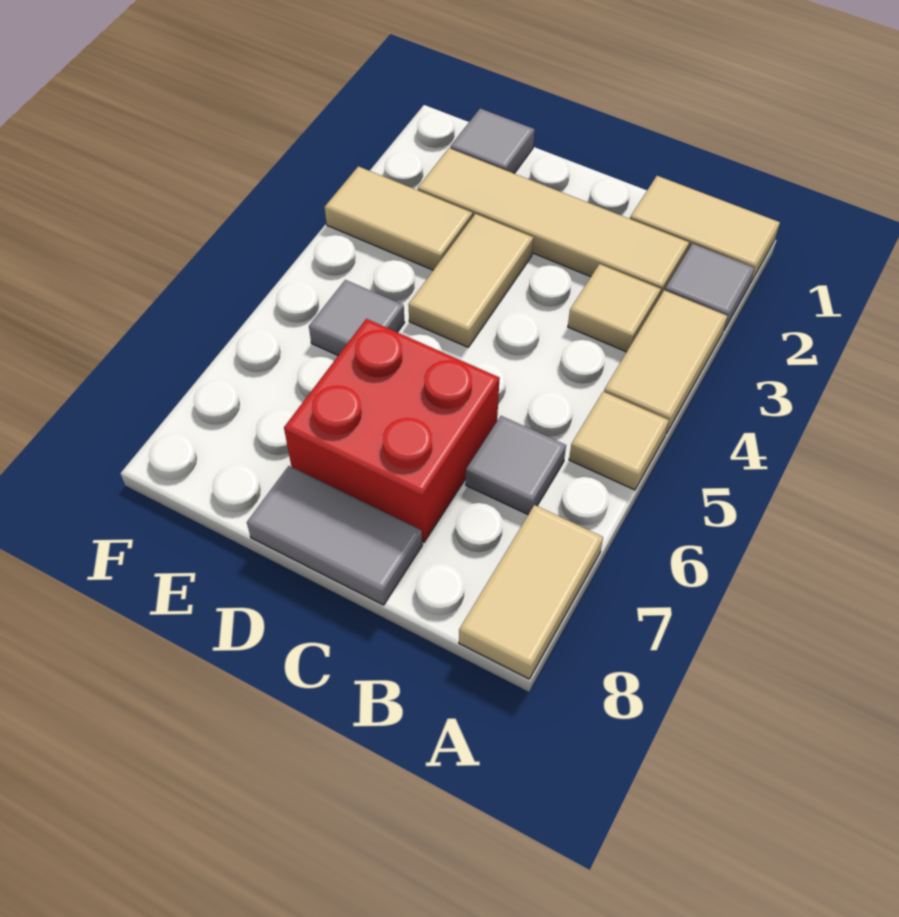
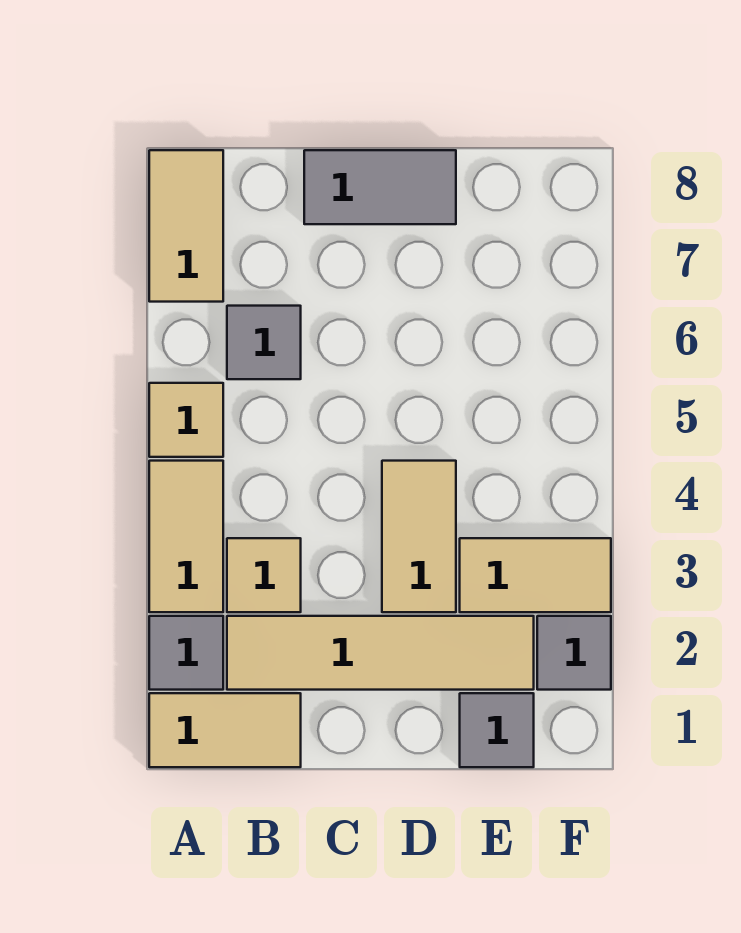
red brick C6:D7 level 1 -> none
grey tile E5 level 1 -> grey tile F2 level 1

